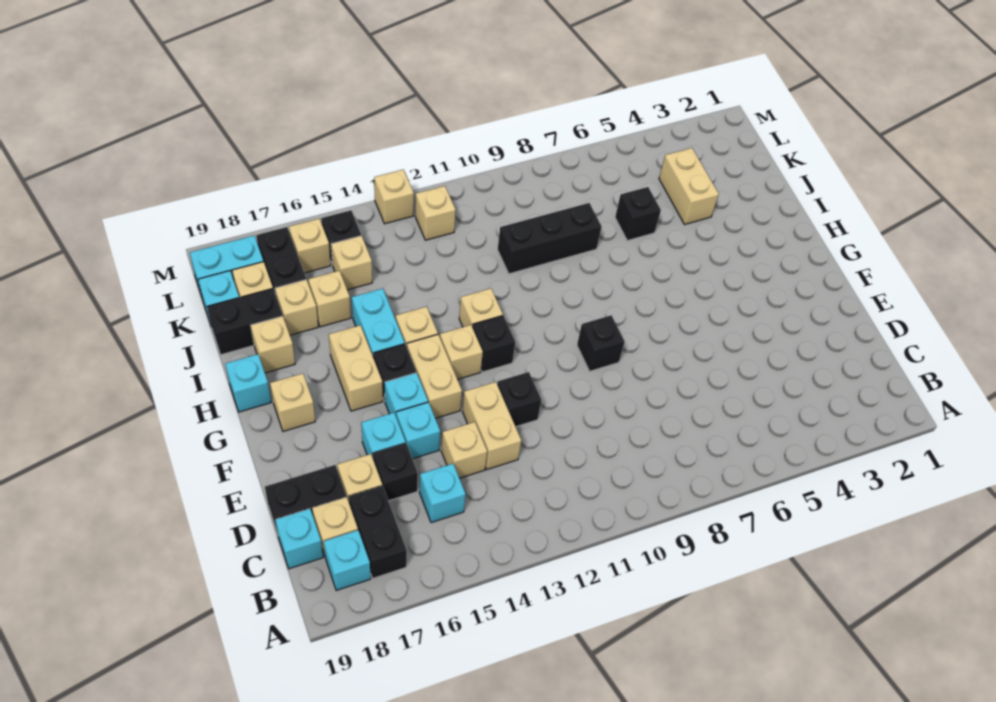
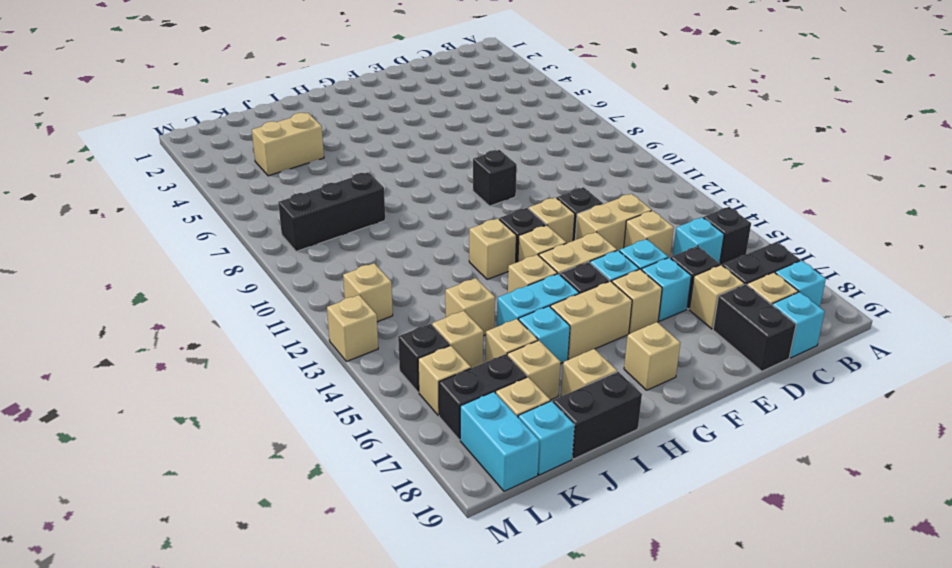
none -> tan brick F12 level 1
none -> tan brick F16 level 1
cyan brick H19 level 1 -> cyan brick I16 level 1
black brick J6 level 1 -> black brick B15 level 1
black brick J8:J10 level 1 -> black brick J8:L8 level 1
none -> tan brick J14 level 1
black brick J18:J19 level 1 -> black brick I19:J19 level 1

